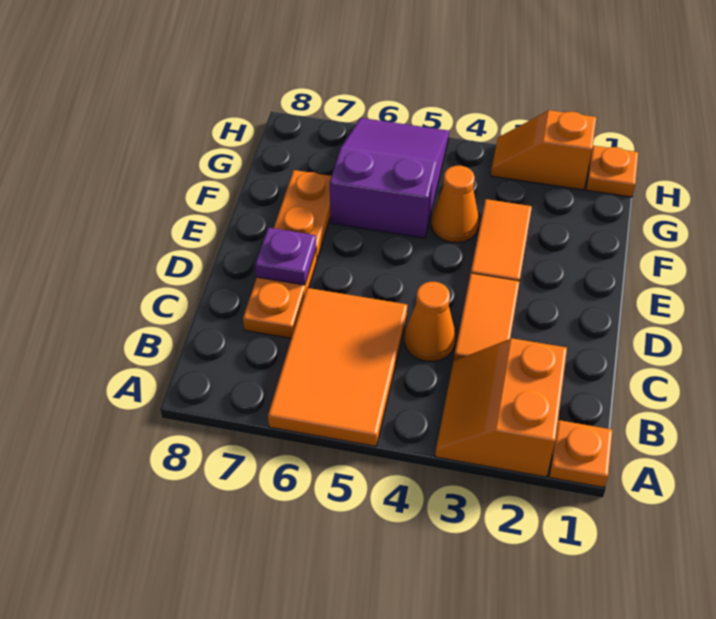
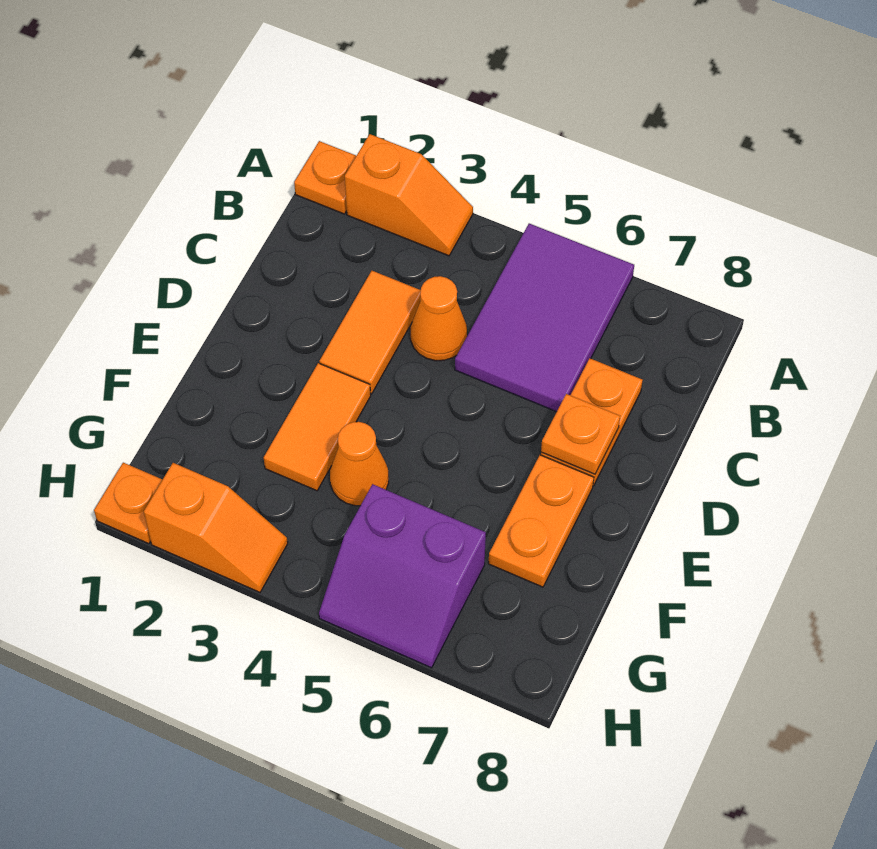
orange slope A2:B3 level 1 top 2 -> orange slope A2:A3 level 1 top 2
orange tile A5:C6 level 1 -> purple tile A5:C6 level 1
purple plate D7 level 2 -> orange plate D7 level 2
purple slope F5:H6 level 1 top F -> purple slope G5:H6 level 1 top G

